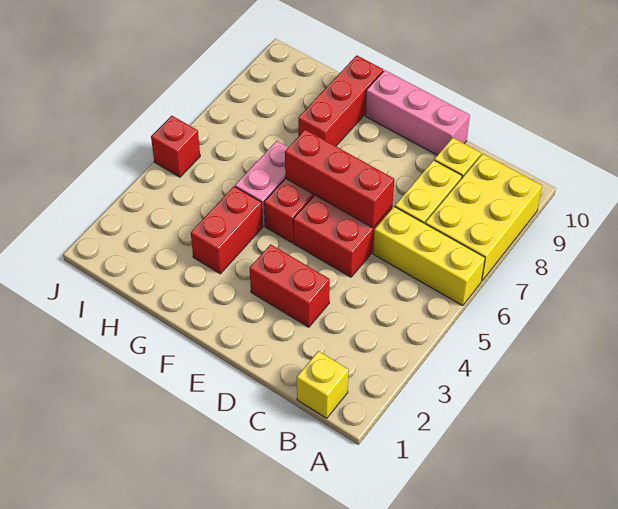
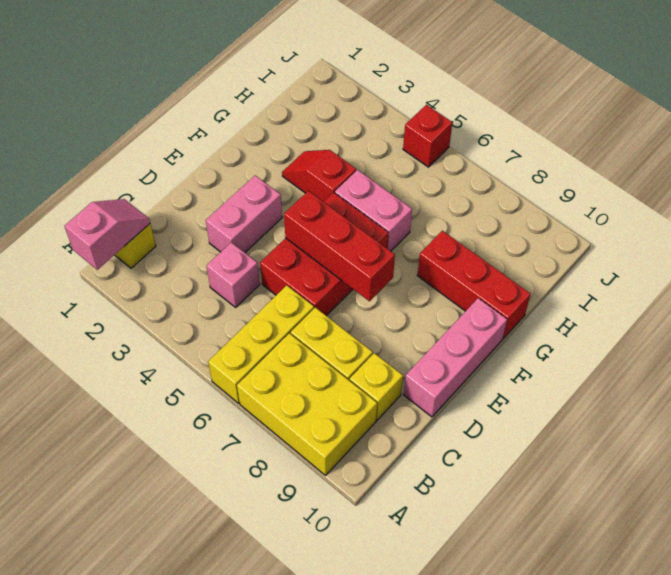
none -> pink slope A1:B1 level 2 top A
none -> pink brick C4 level 1
red brick D3:E3 level 1 -> pink brick D3:E3 level 1
red brick D6:F6 level 2 -> red brick E5:E7 level 2
red brick G3:G4 level 1 -> red slope G3:G4 level 1 top 4

